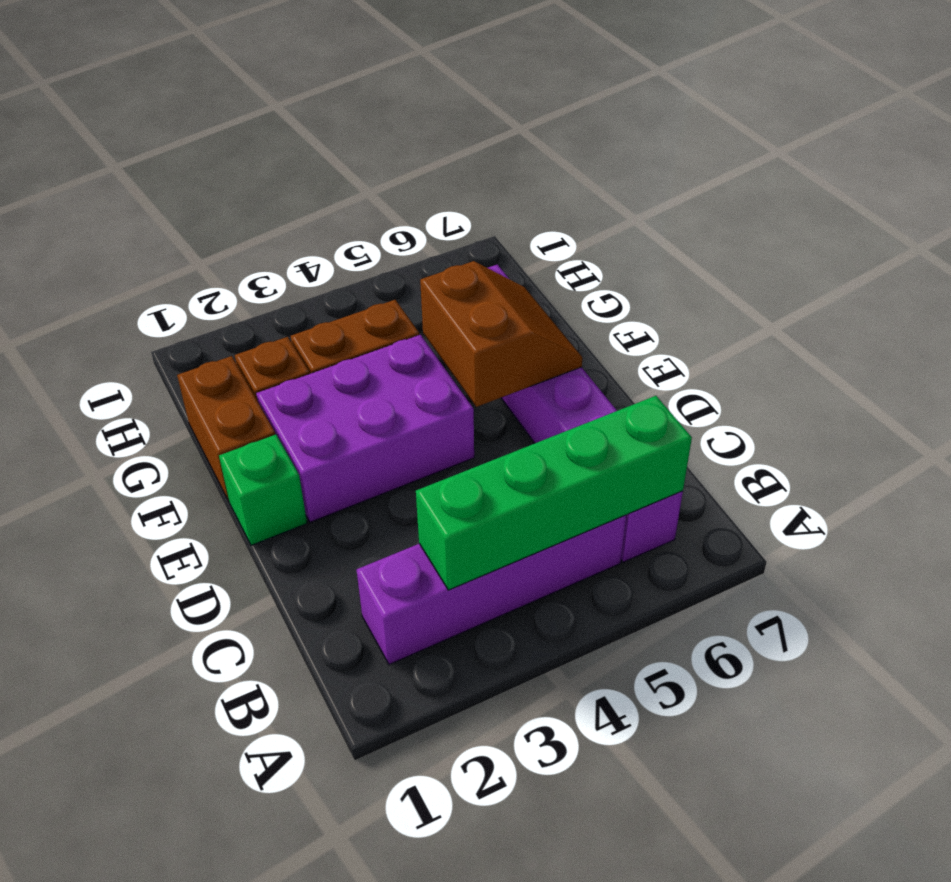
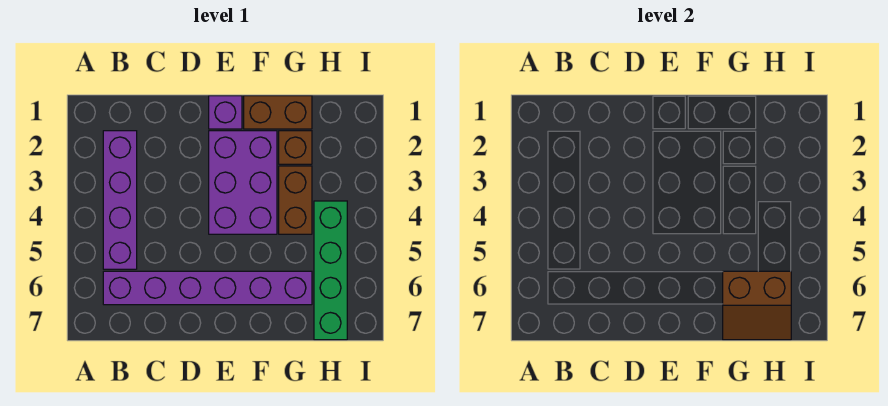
green brick B3:B6 level 2 -> green brick H4:H7 level 1
green brick E1 level 1 -> purple brick E1 level 1
brown slope E5:F6 level 2 top 5 -> brown slope G6:H7 level 2 top 6

